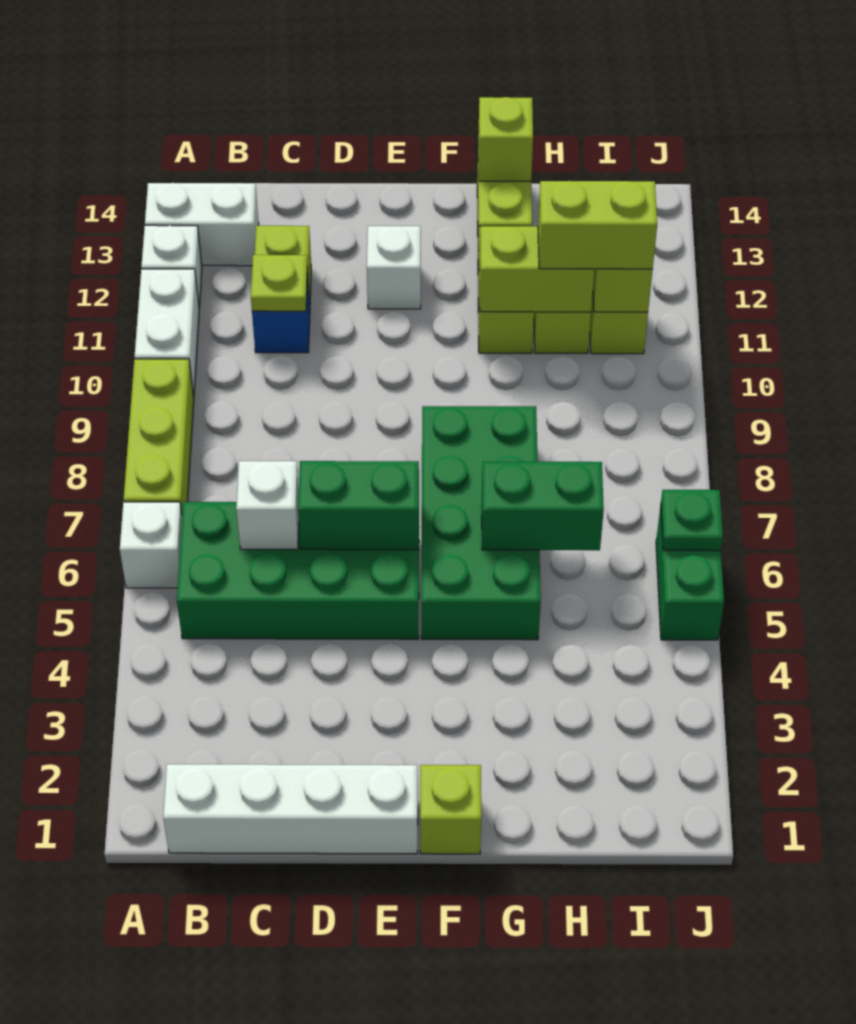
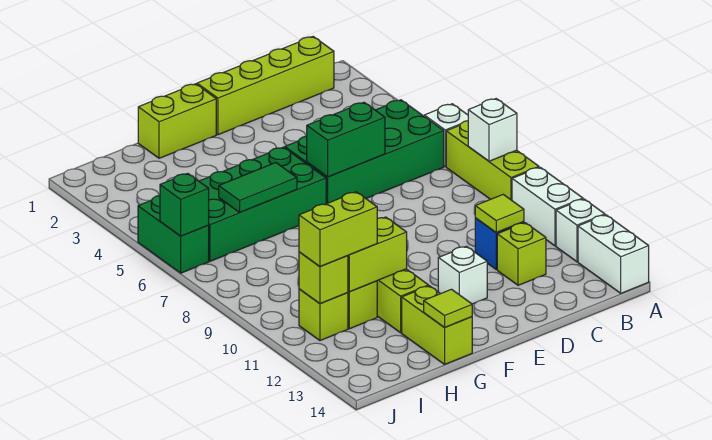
white brick A13:B13 level 1 -> white brick A13:A14 level 1
white brick B1:E1 level 1 -> lime brick B1:E1 level 1
white brick C6 level 2 -> white brick A8 level 2
lime plate C11 level 2 -> lime tile C11 level 2
lime brick F1 level 1 -> lime brick F1:G1 level 1
green brick F5:G8 level 1 -> green brick F5:I6 level 1
green brick G6:H6 level 2 -> green tile G6:H6 level 2
lime brick G14 level 2 -> lime tile G14 level 2
green plate J6 level 2 -> green brick J6 level 2

